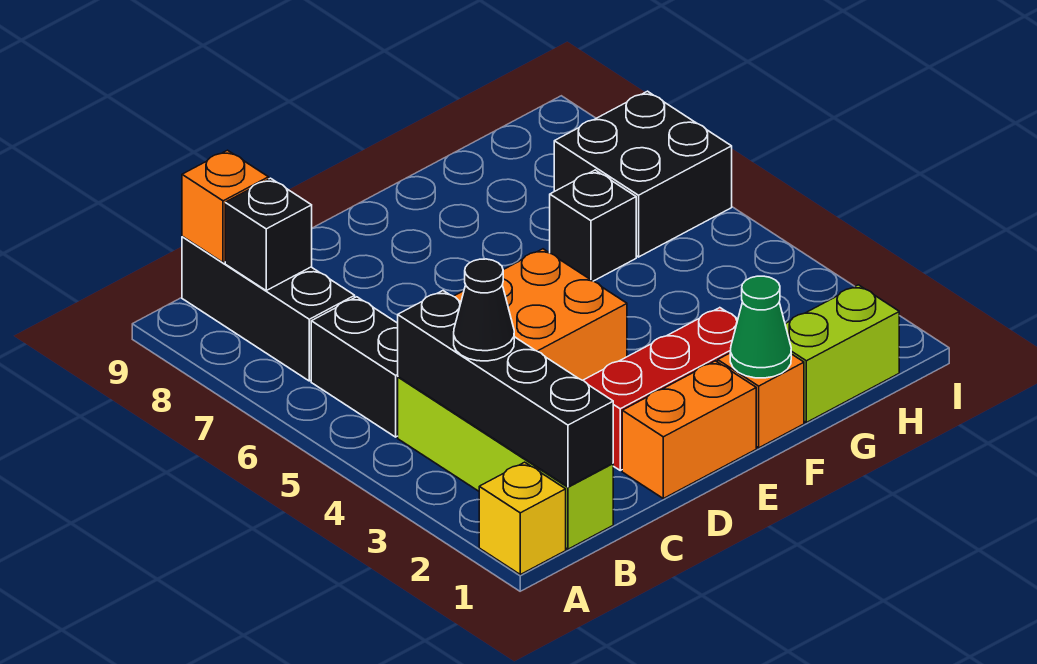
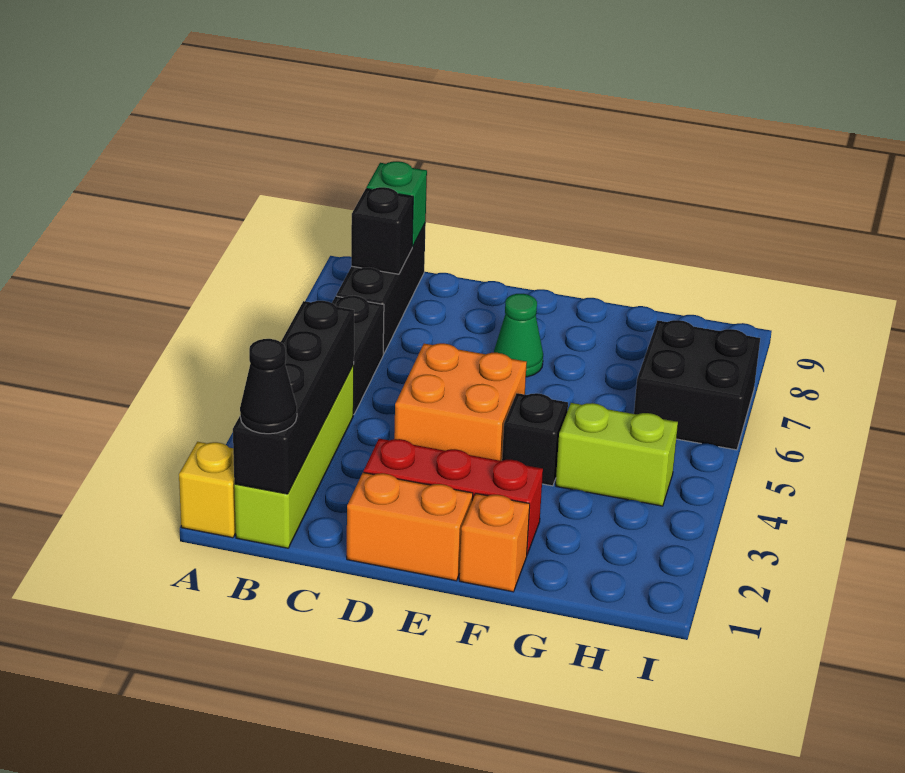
black cone B3 level 3 -> black cone B1 level 3
orange brick B9 level 2 -> green brick B9 level 2
green cone F1 level 2 -> green cone E7 level 1
lime brick G1:H1 level 1 -> lime brick G4:H4 level 1
black brick G6 level 1 -> black brick F4 level 1

